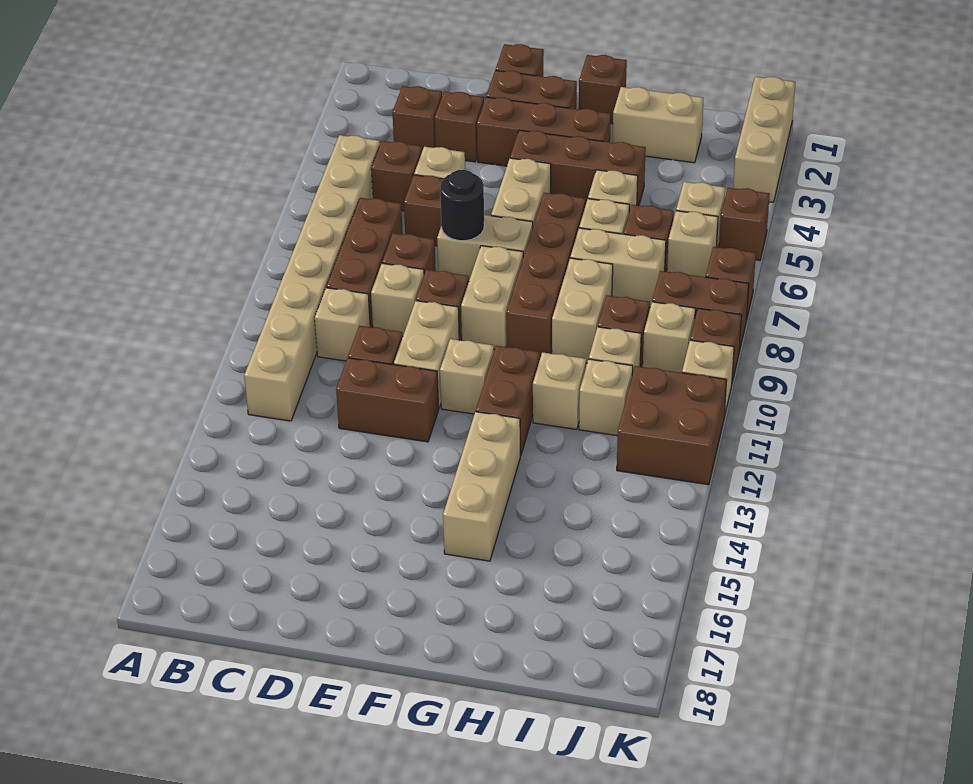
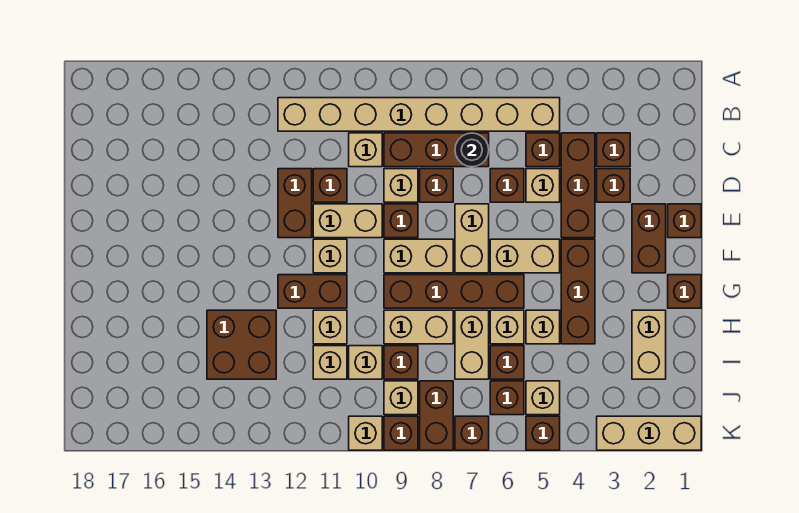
brown brick E3:G3 level 1 -> brown brick C4:E4 level 1
black round brick E7 level 2 -> black round brick C7 level 2
tan brick G13:G15 level 1 -> none
tan brick J6 level 1 -> brown brick J6 level 1
brown brick J11:K12 level 1 -> brown brick H13:I14 level 1

